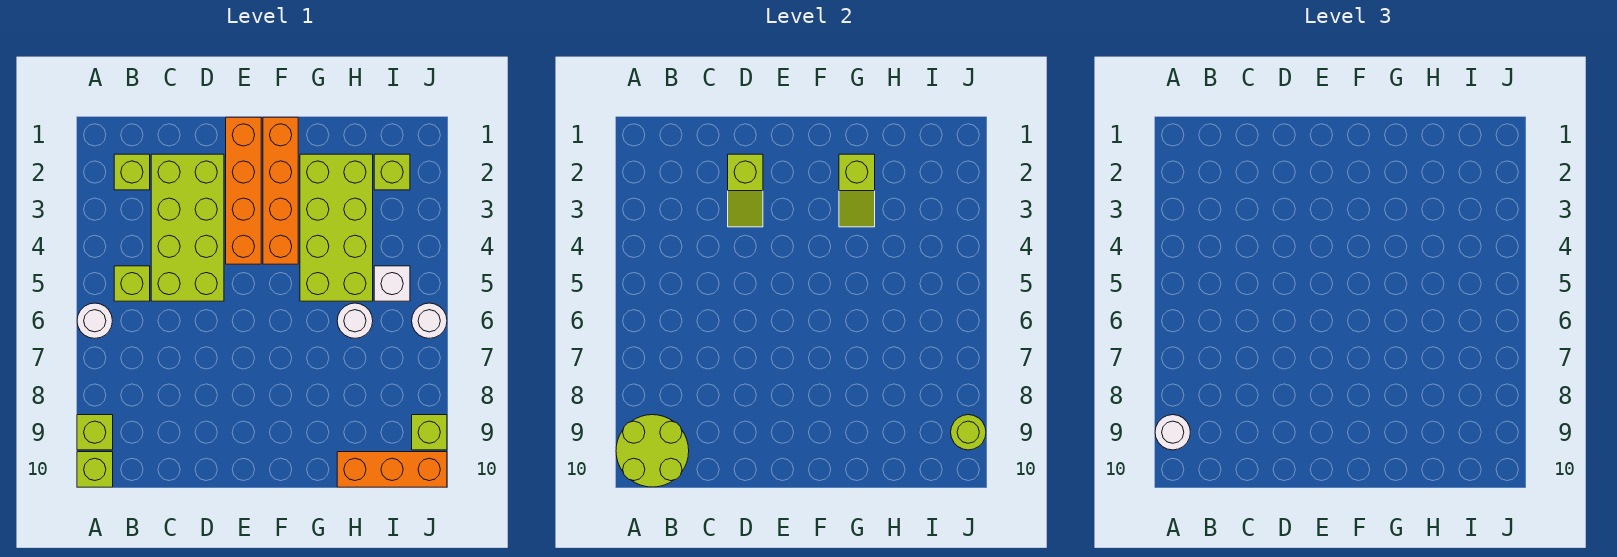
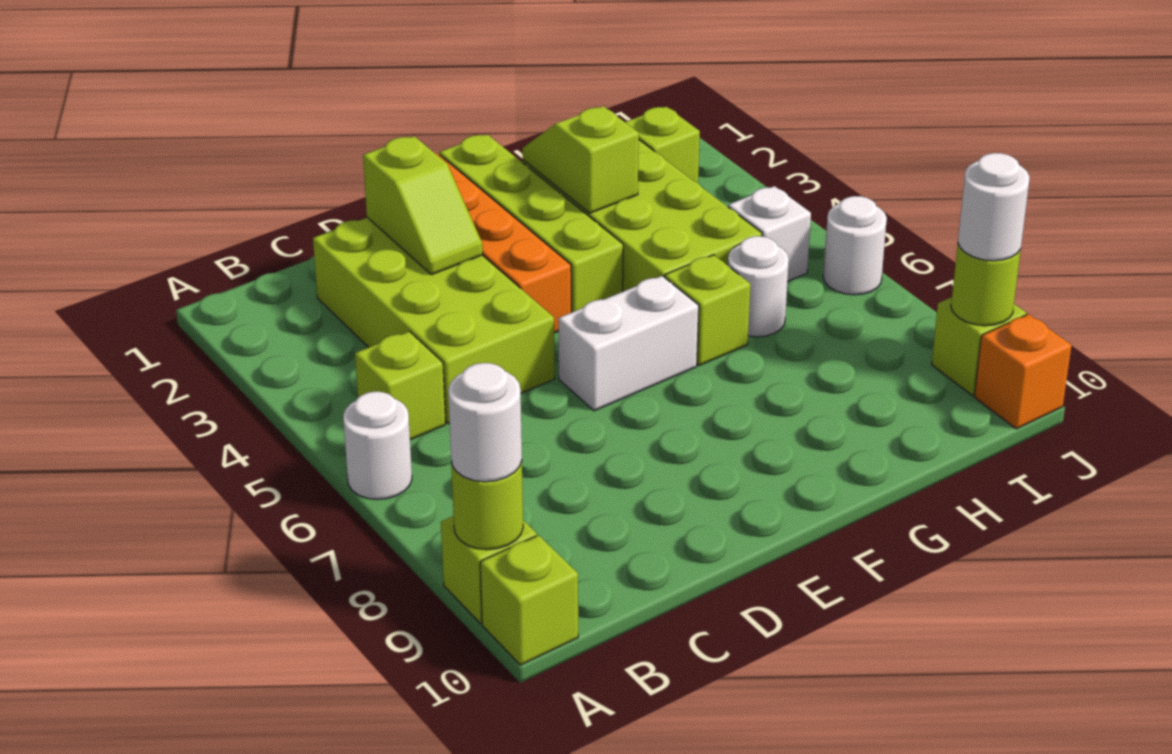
lime round brick A9:B10 level 2 -> lime round brick A9 level 2
lime brick B2 level 1 -> lime brick G6 level 1
none -> white brick E6:F6 level 1
orange brick F1:F4 level 1 -> lime brick F1:F4 level 1
lime slope G2:G3 level 2 top 2 -> lime slope G2:G3 level 2 top 3
orange brick H10:J10 level 1 -> orange brick J10 level 1
none -> white round brick J9 level 3

